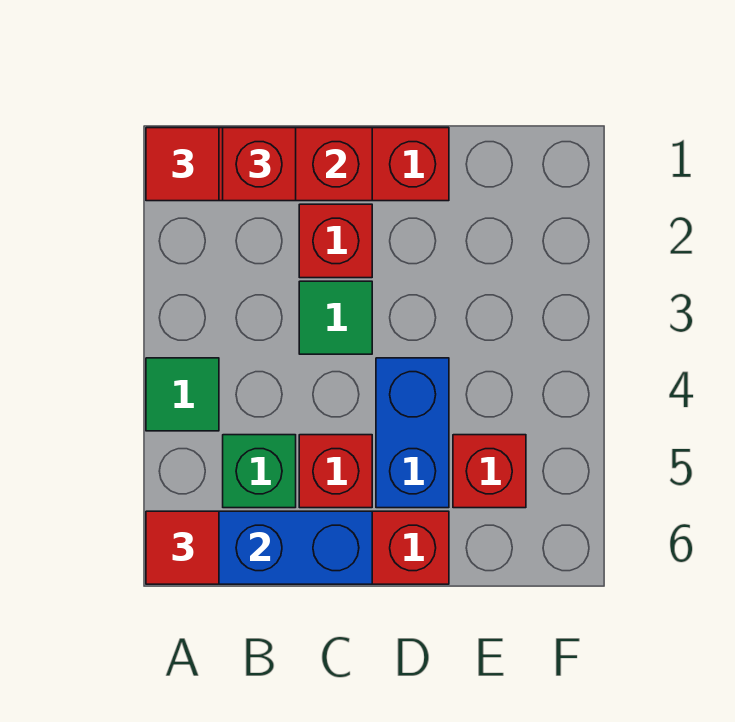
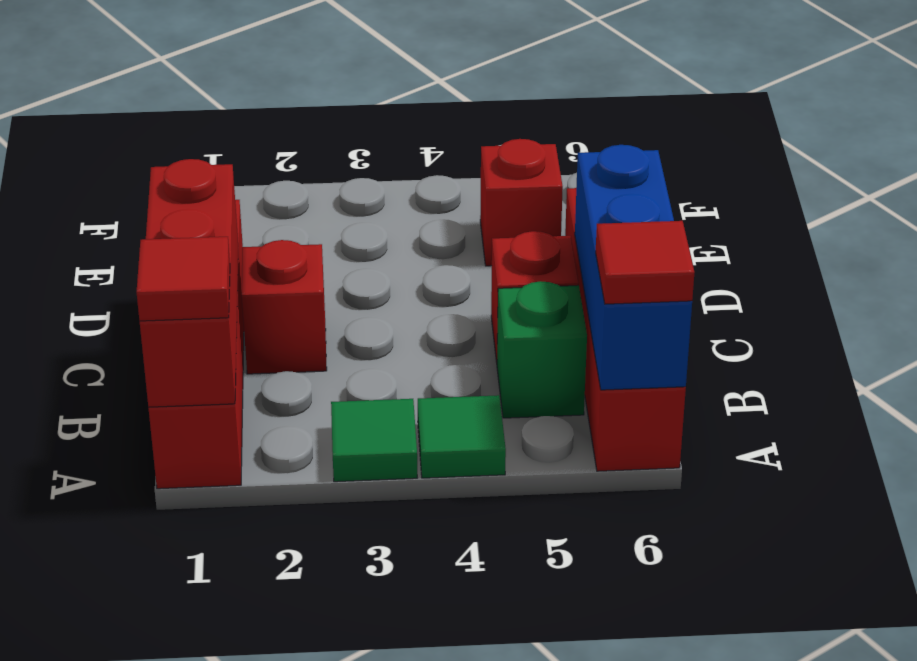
red brick B1 level 3 -> none
green tile C3 level 1 -> green tile A3 level 1
blue brick D4:D5 level 1 -> none

